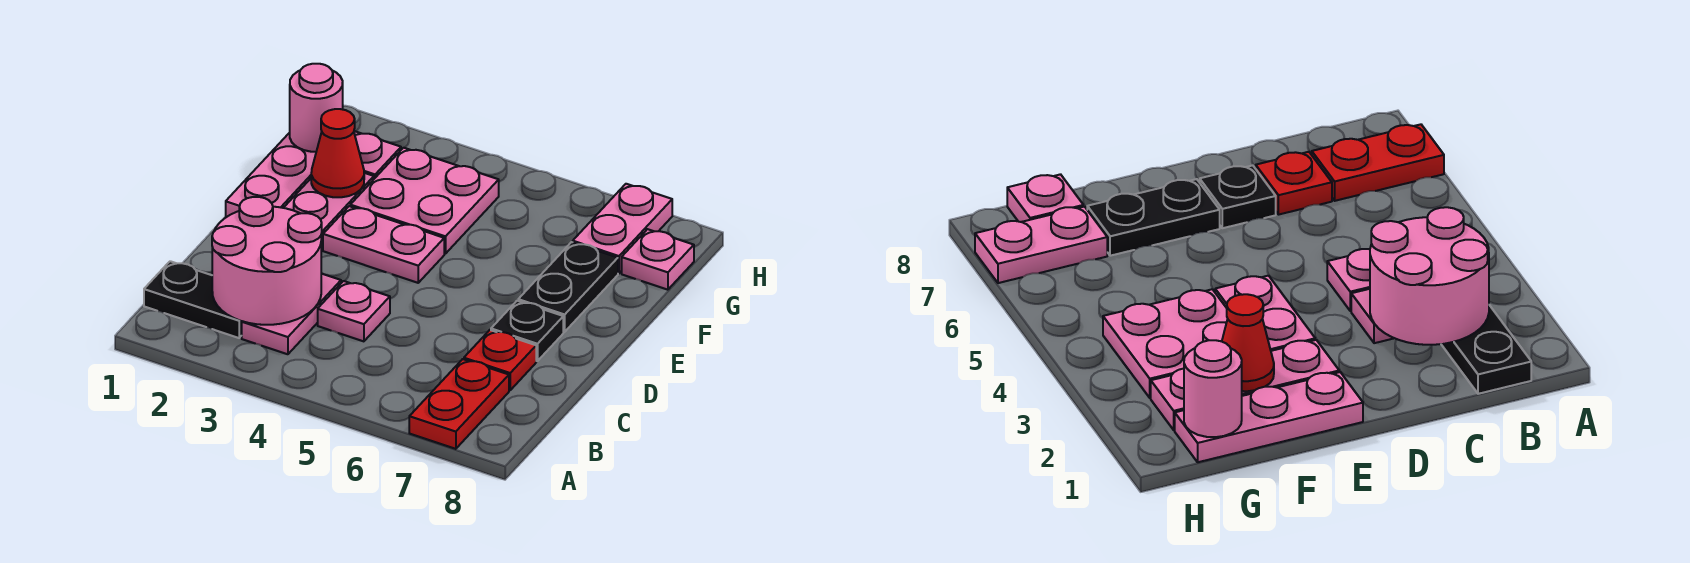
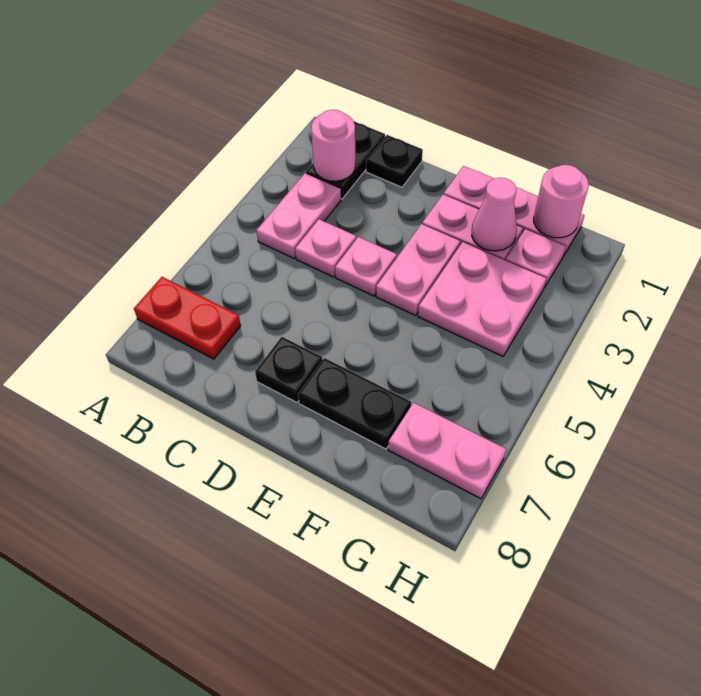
pink round brick B2:C3 level 2 -> pink round brick B2 level 2
pink plate B3:C3 level 1 -> pink plate B3:B4 level 1
none -> black plate C1 level 1
red plate C7 level 1 -> none
red cone F2 level 2 -> pink cone F2 level 2
pink plate G8 level 1 -> pink plate D4 level 1

